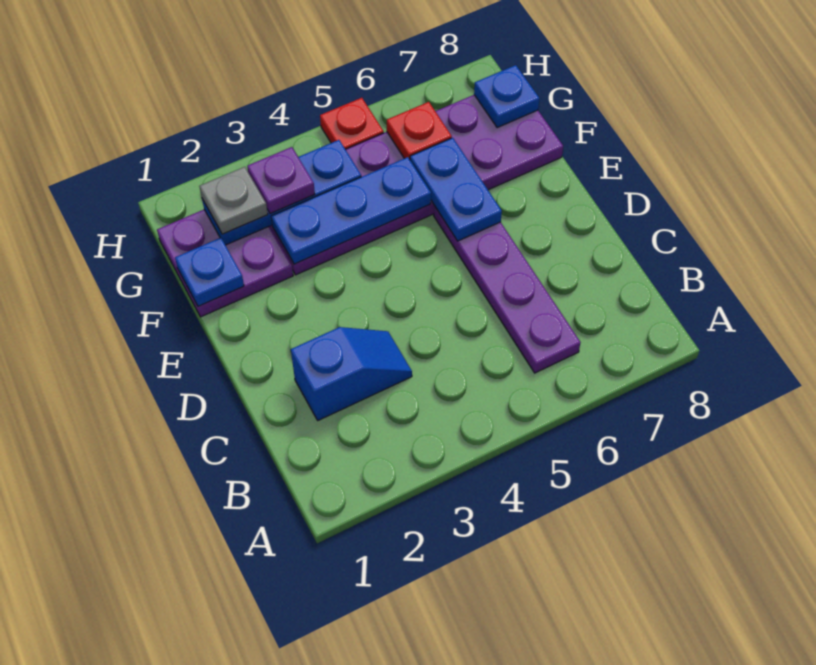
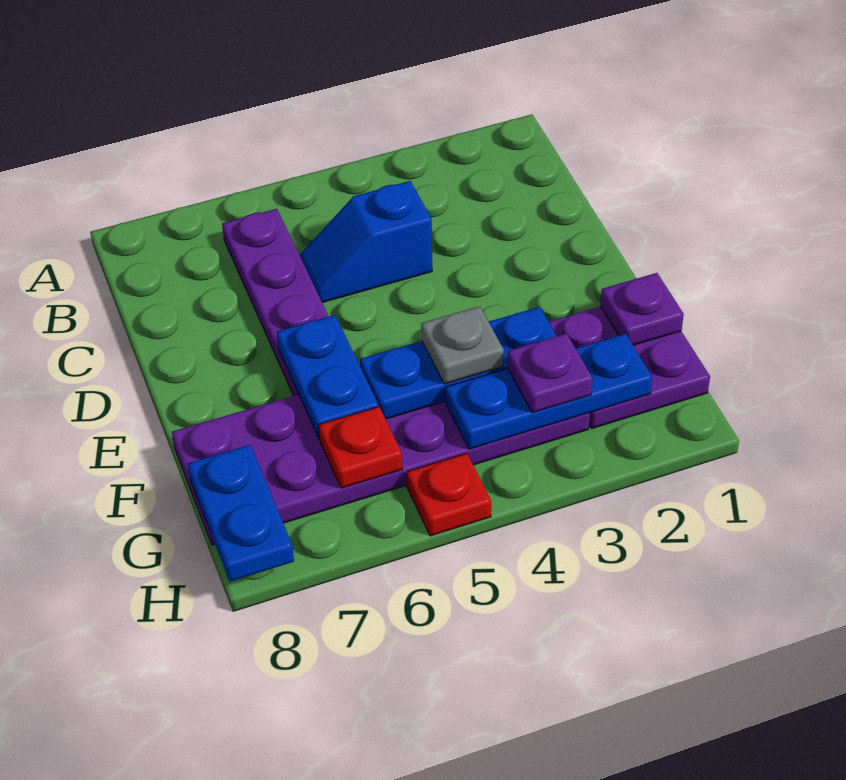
blue slope C2:C3 level 1 top 2 -> blue slope C4:C5 level 1 top 4
blue plate F1 level 2 -> purple plate F1 level 2
grey plate G2 level 3 -> grey plate F4 level 3
blue plate G8 level 2 -> blue plate G8:H8 level 2

